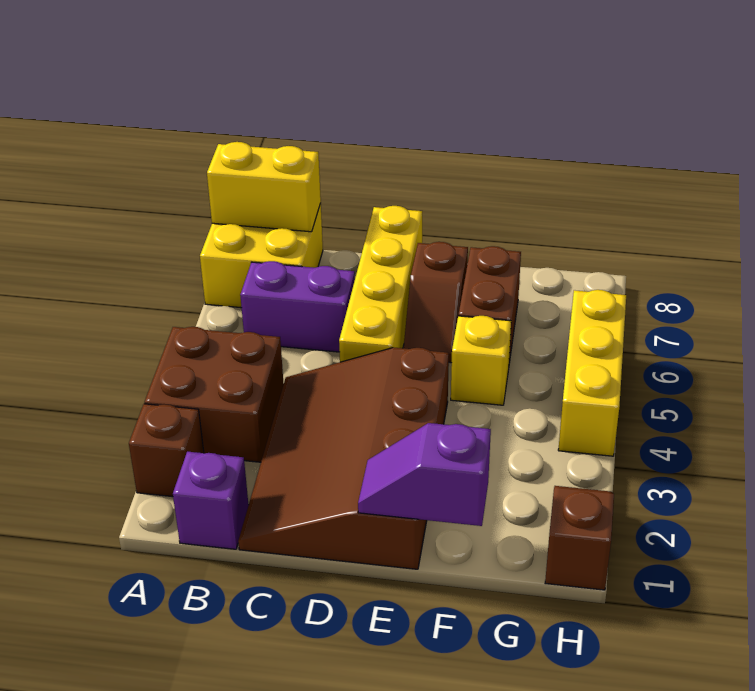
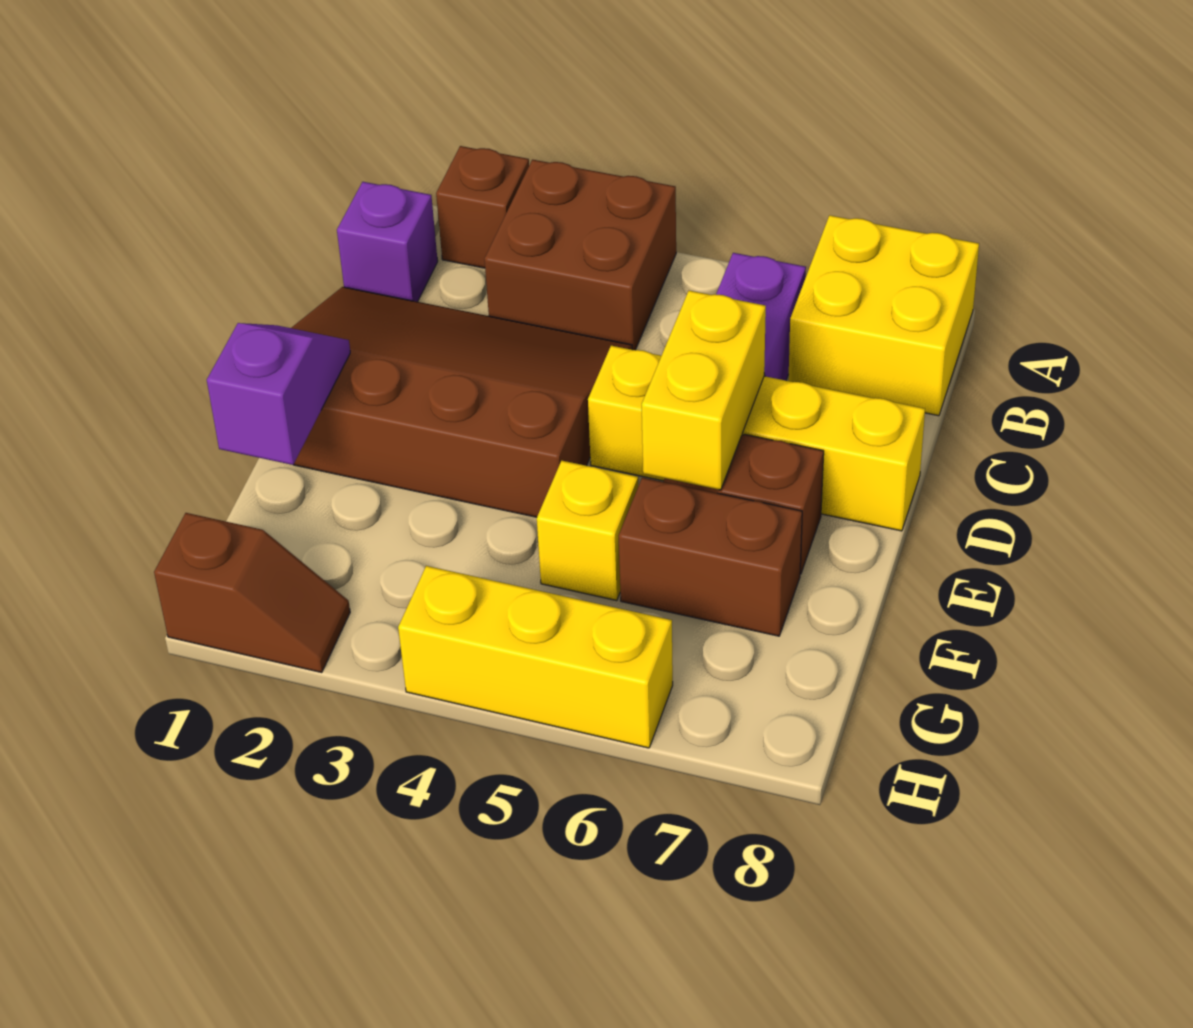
yellow brick A8:B8 level 2 -> yellow brick D6:E6 level 2

